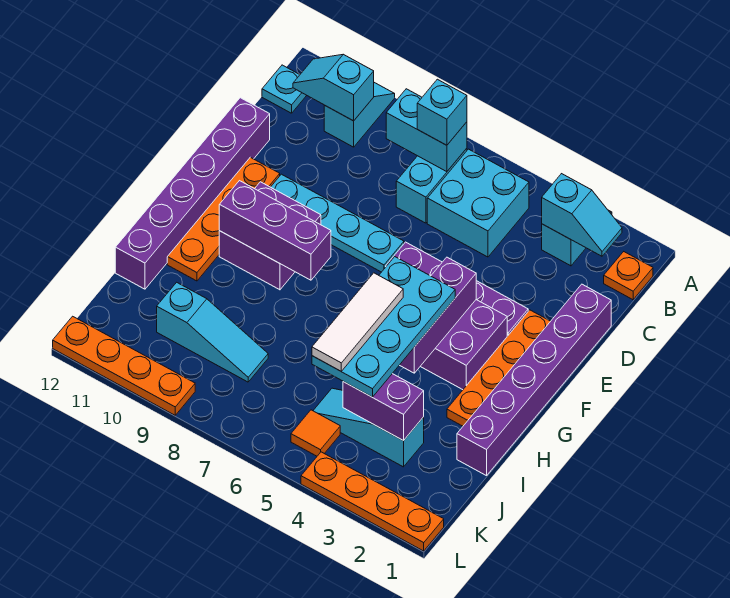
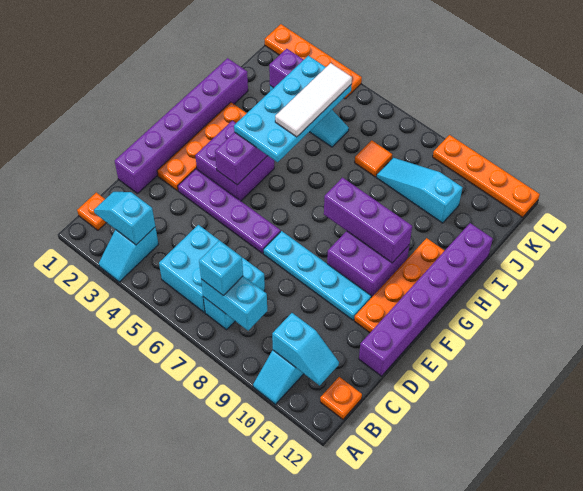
cyan plate B12 level 1 -> orange plate B12 level 1
orange tile K5 level 1 -> orange tile J7 level 1

